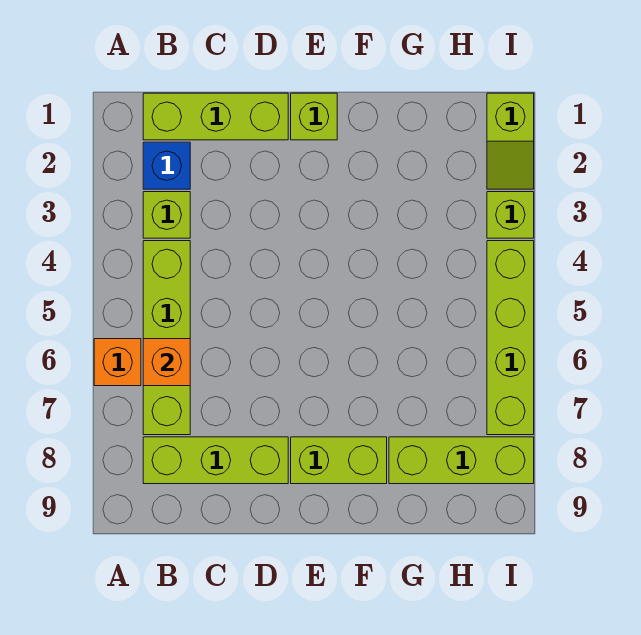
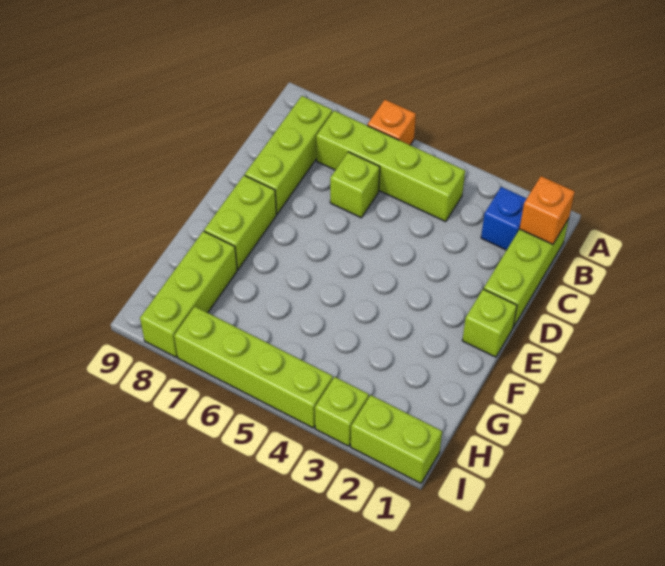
lime brick B3 level 1 -> lime brick C6 level 1
orange brick B6 level 2 -> orange brick B1 level 2
lime slope I1:I2 level 1 top 1 -> lime brick I1:I2 level 1

